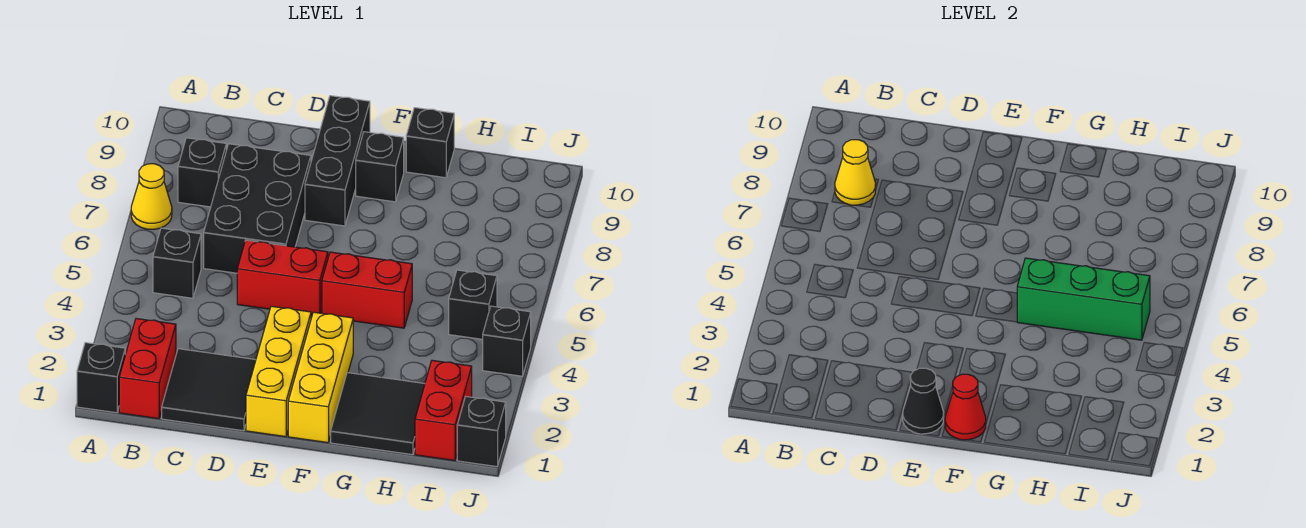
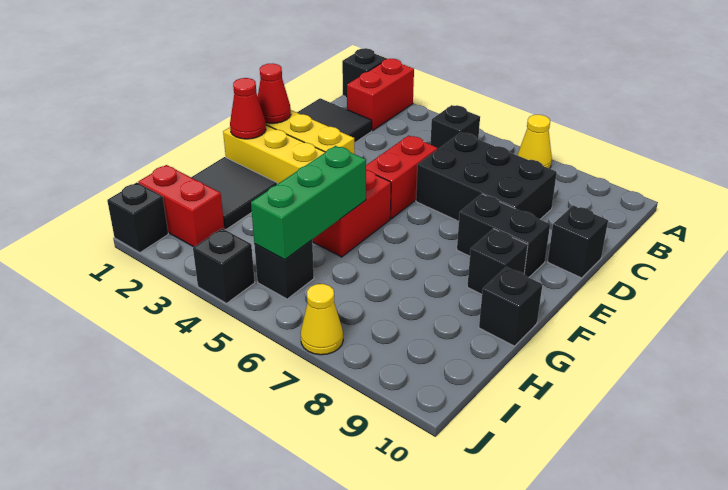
red brick B1:B2 level 1 -> red brick A2:B2 level 1
black brick B8 level 1 -> black brick D10 level 1
yellow cone B8 level 2 -> yellow cone J7 level 1
black cone E1 level 2 -> red cone E1 level 2
black brick E8:E10 level 1 -> black brick E8:E9 level 1

